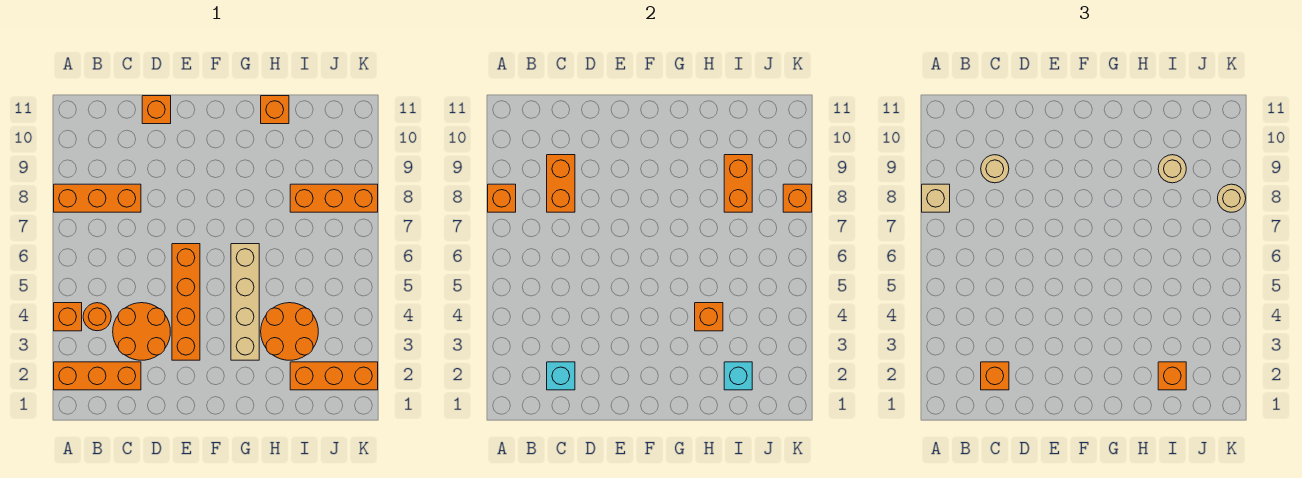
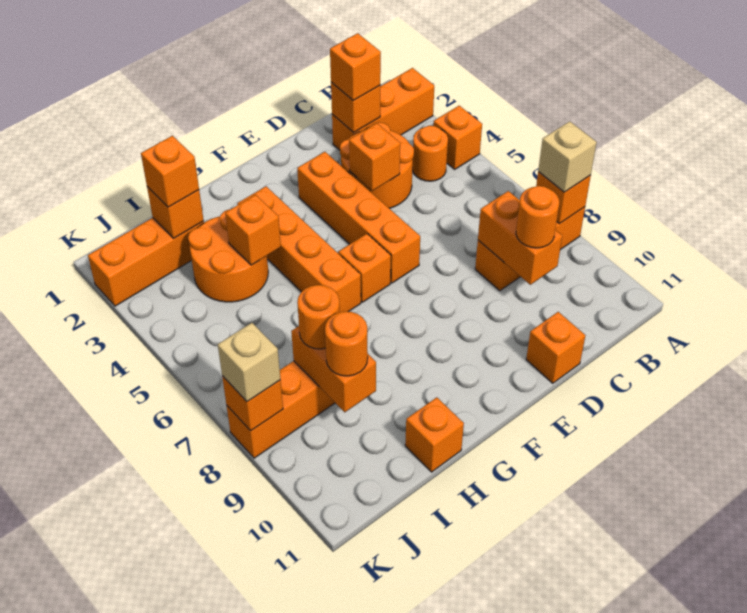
cyan brick C2 level 2 -> orange brick C2 level 2
tan round brick C9 level 3 -> orange round brick C9 level 3
none -> orange brick D4 level 2
none -> orange brick F6 level 1
tan brick G3:G6 level 1 -> orange brick G3:G6 level 1
cyan brick I2 level 2 -> orange brick I2 level 2
none -> orange round brick I8 level 3
tan round brick I9 level 3 -> orange round brick I9 level 3
tan round brick K8 level 3 -> tan brick K8 level 3

